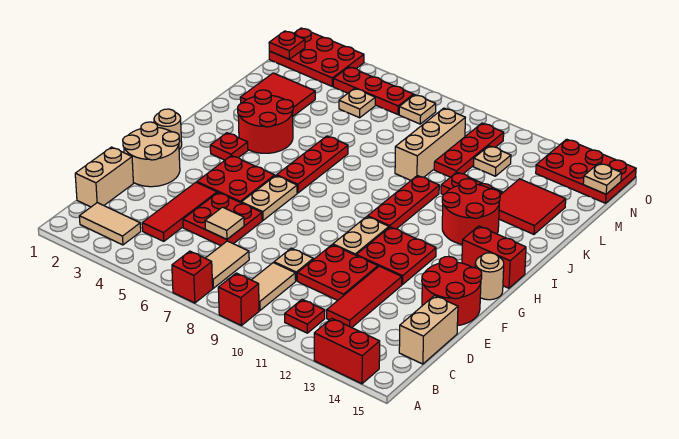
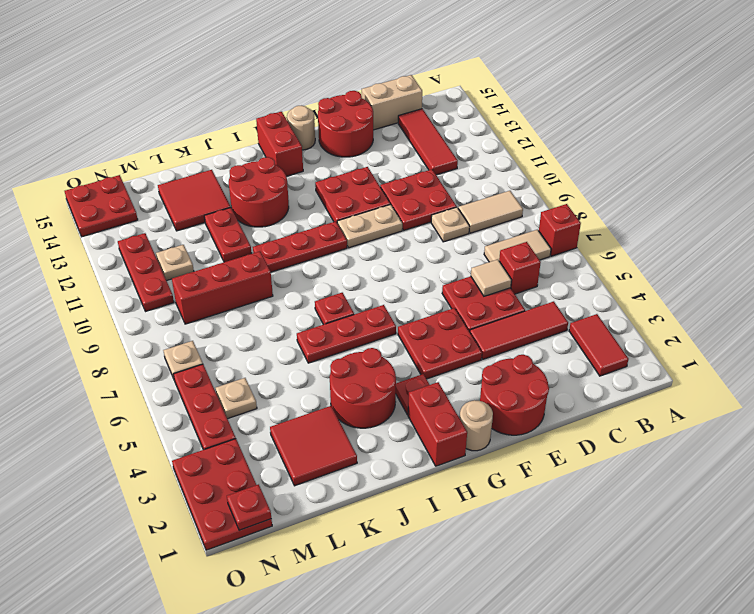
red brick A9 level 1 -> red brick C6 level 1
red brick A13:A14 level 1 -> red brick H1:H2 level 1
tan tile B2:B3 level 1 -> red tile B2:B3 level 1
red plate B11 level 1 -> red plate I7 level 1
tan brick C1:D1 level 1 -> none
red tile C12:E12 level 1 -> red tile C12:C14 level 1
tan round brick E1:F2 level 1 -> red round brick E1:F2 level 1
tan plate F6:G6 level 1 -> none
tan brick K9:M9 level 1 -> red brick K9:M9 level 1
red plate L10:N10 level 1 -> red plate N10:N12 level 1
red plate N13:O15 level 1 -> red plate N14:O15 level 1
tan plate N15 level 2 -> none

